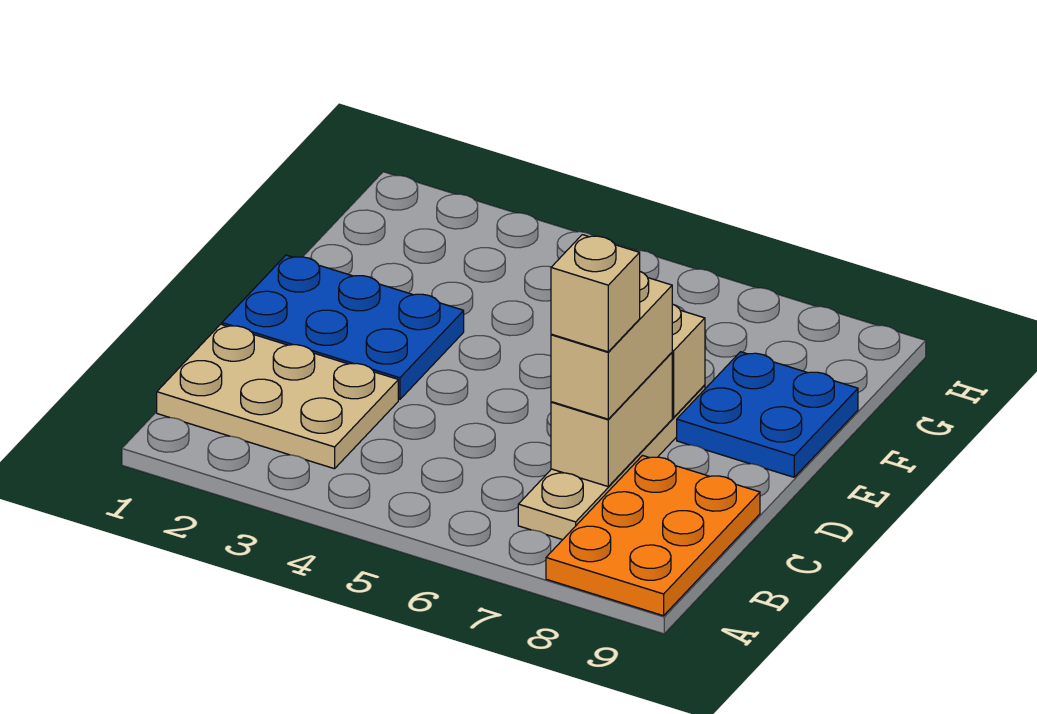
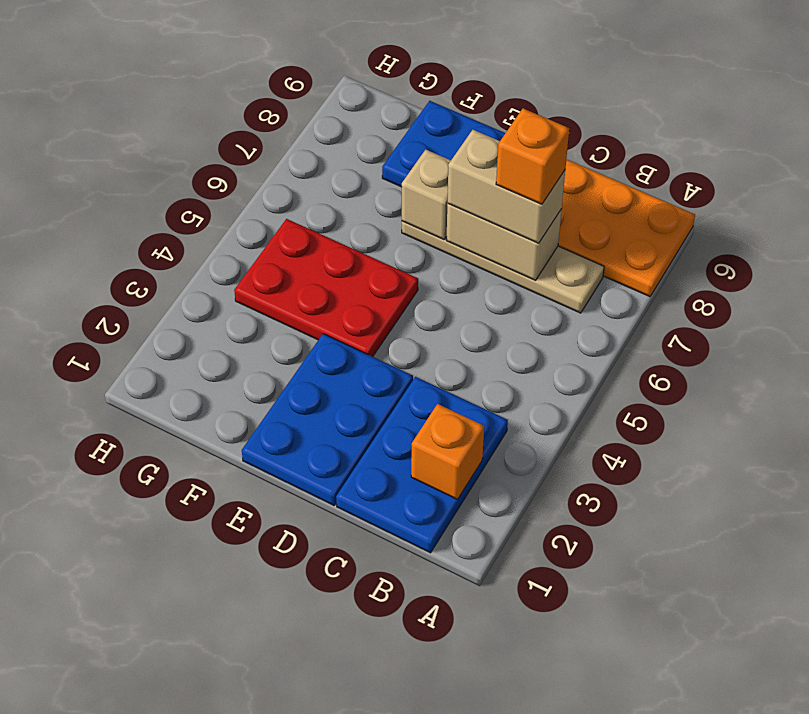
tan plate B1:C3 level 1 -> blue plate B1:C3 level 1
none -> orange brick B2 level 2
tan brick C7 level 4 -> orange brick C7 level 4
none -> red plate E4:G5 level 1

